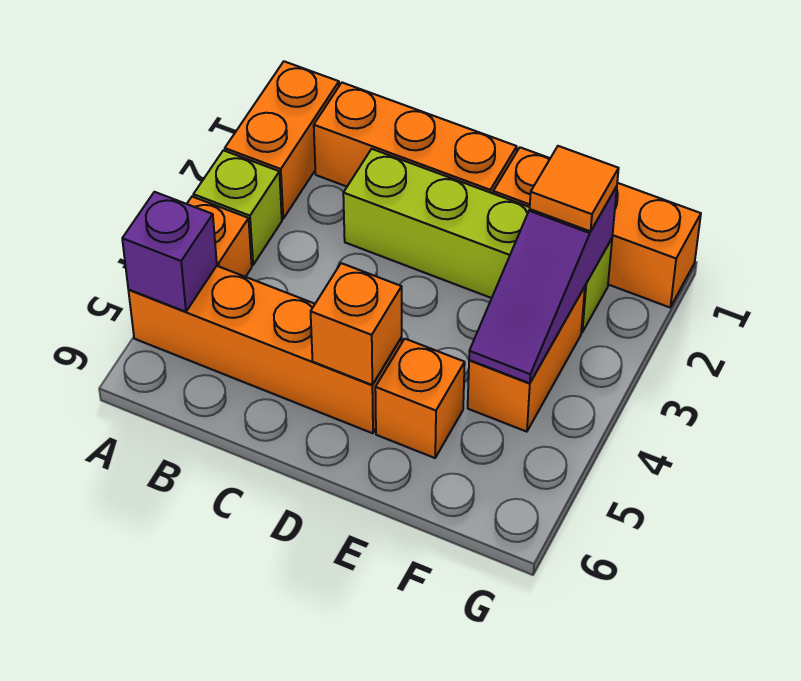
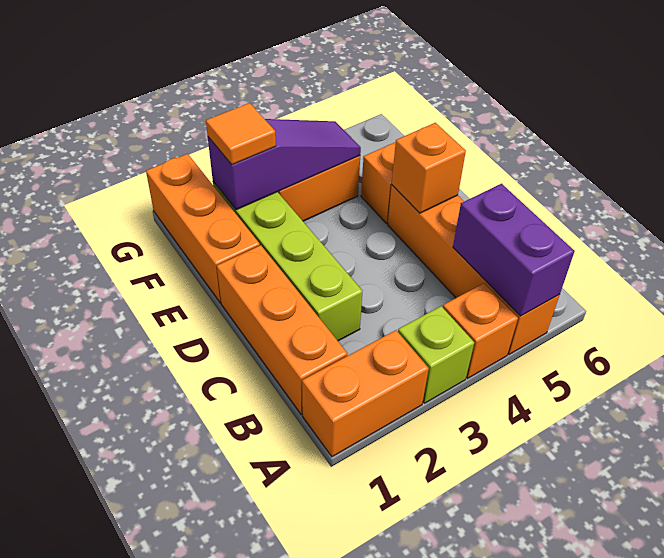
purple brick A5 level 2 -> purple brick A5:B5 level 2

